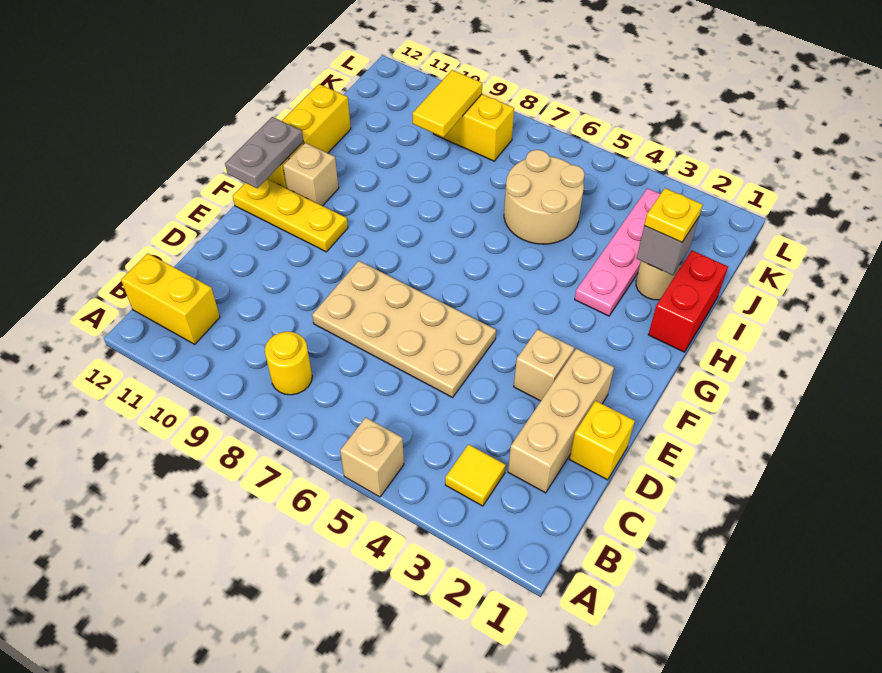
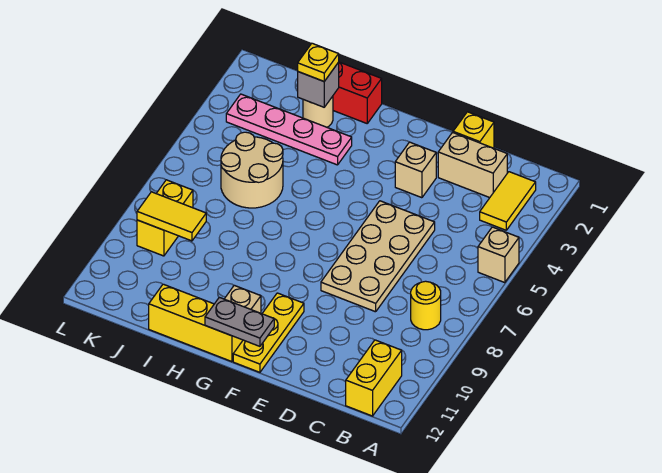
yellow tile B3 level 1 -> yellow tile B2:B3 level 1
tan brick C2:E2 level 1 -> tan brick C2:D2 level 1

